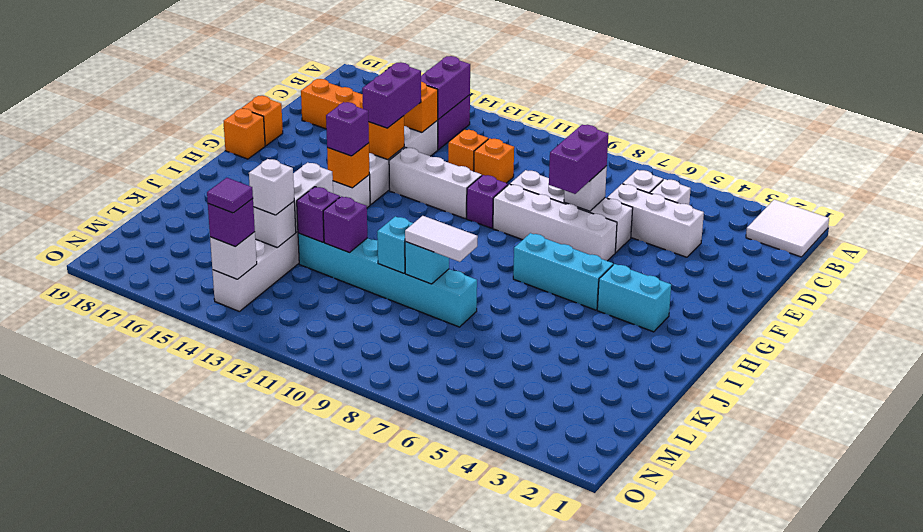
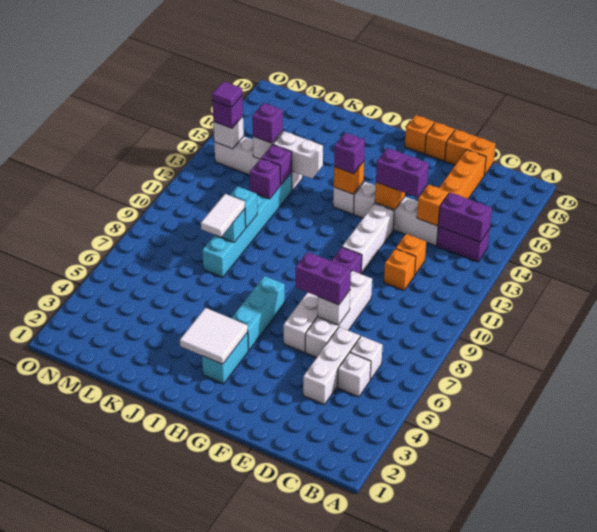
white tile A1:B2 level 1 -> white tile H3:I4 level 2
none -> orange brick D19:E19 level 1
white brick L14 level 3 -> purple brick L14 level 3

